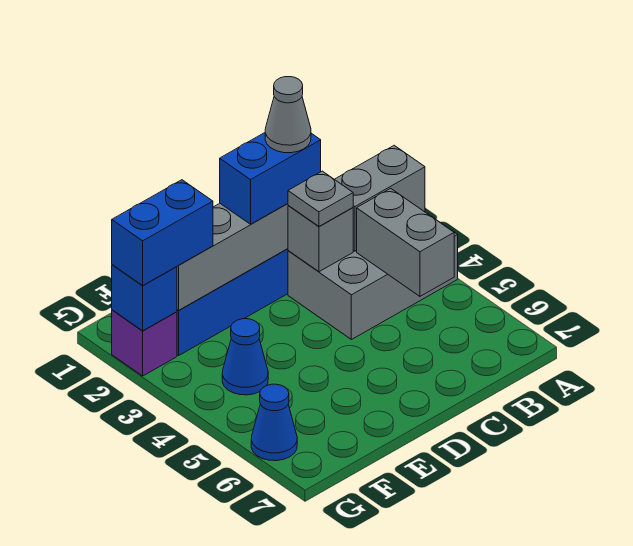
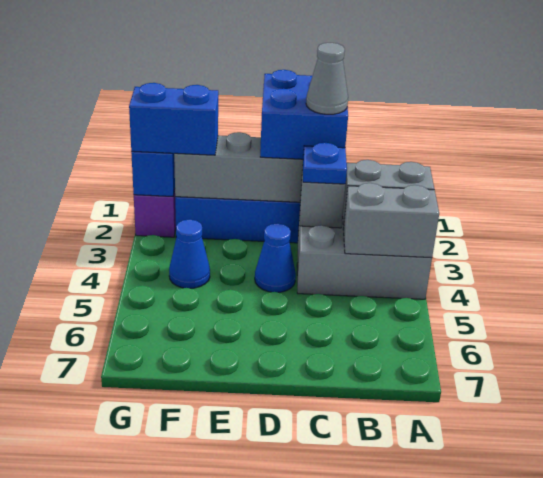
grey brick B4:B5 level 2 -> grey brick A4:B4 level 2
blue brick C2:D2 level 3 -> blue brick C1:D2 level 3
grey plate C3 level 3 -> blue plate C3 level 3
blue cone G6 level 1 -> blue cone D4 level 1

